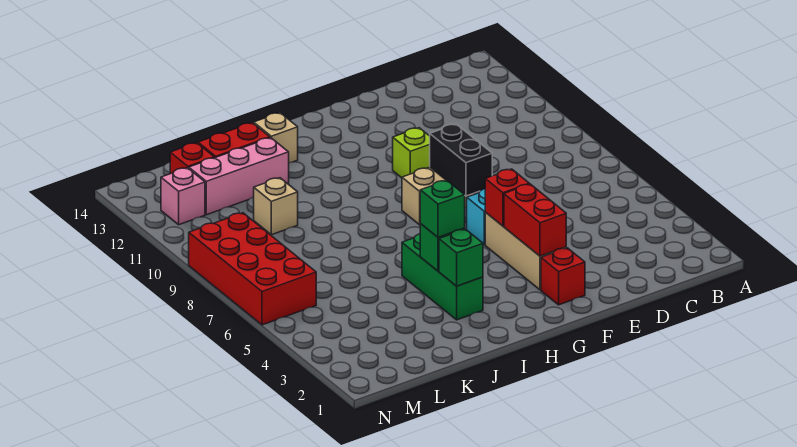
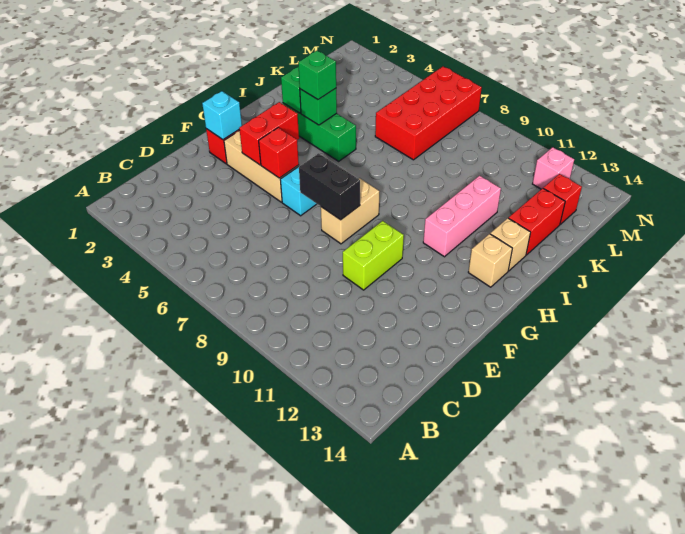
none -> cyan brick F2 level 2
red brick F3:F4 level 2 -> red brick F4:G4 level 2
lime brick F10 level 1 -> lime brick E10:F10 level 1
pink brick J12:L12 level 1 -> pink brick H11:J11 level 1
tan brick K10 level 1 -> tan brick H13 level 1
red brick M6:N9 level 1 -> red brick K6:N7 level 1

